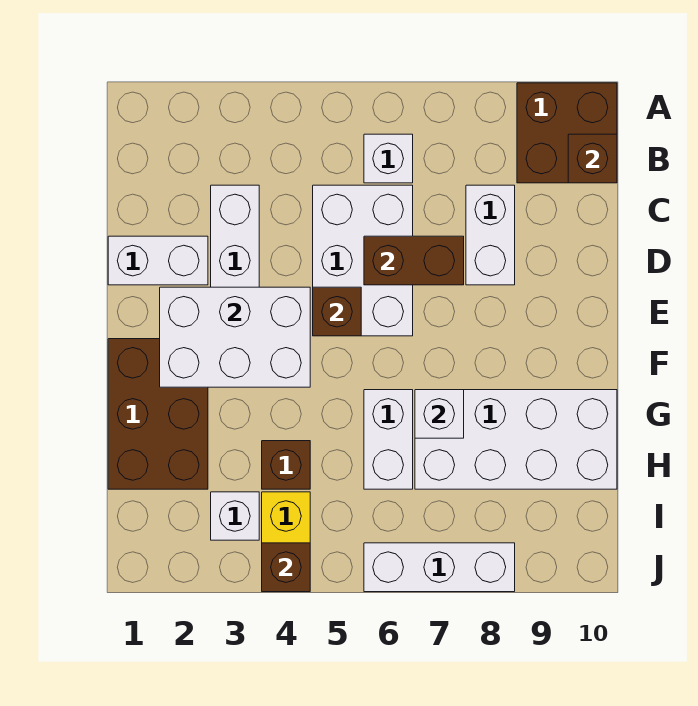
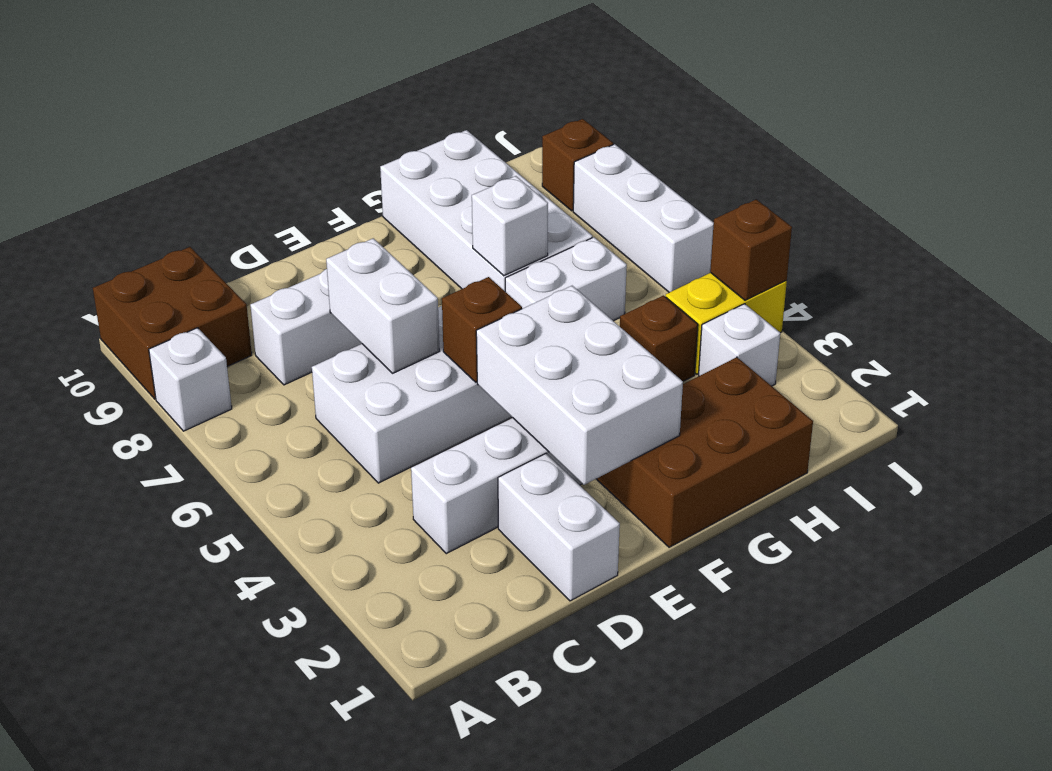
white brick B6 level 1 -> white brick A8 level 1
brown brick B10 level 2 -> brown brick J9 level 1
brown brick D6:D7 level 2 -> white brick D6:D7 level 2

